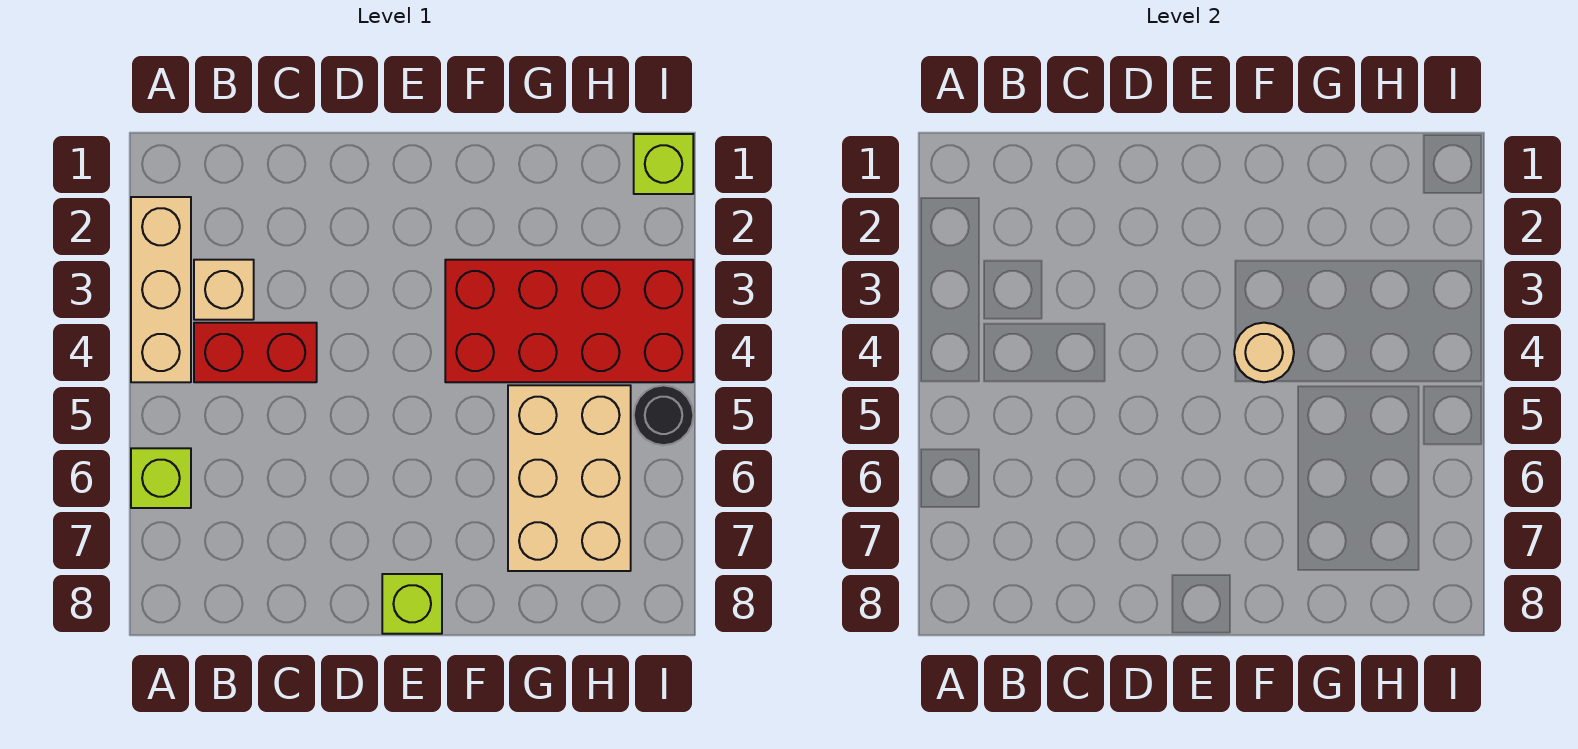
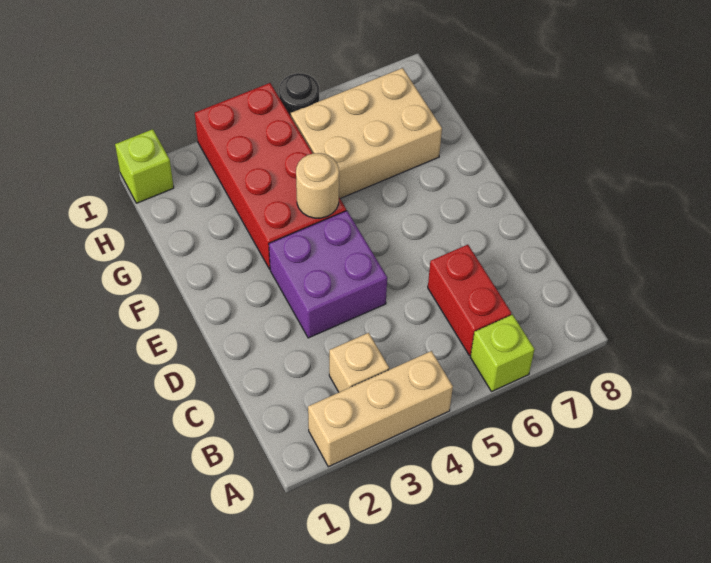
red brick B4:C4 level 1 -> red brick B6:C6 level 1
none -> purple brick D3:E4 level 1
lime brick E8 level 1 -> none

